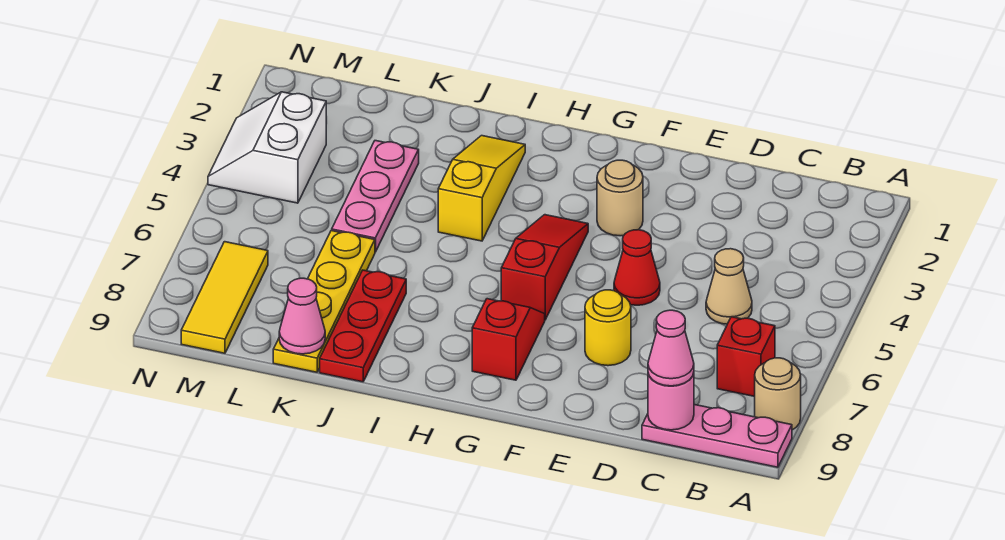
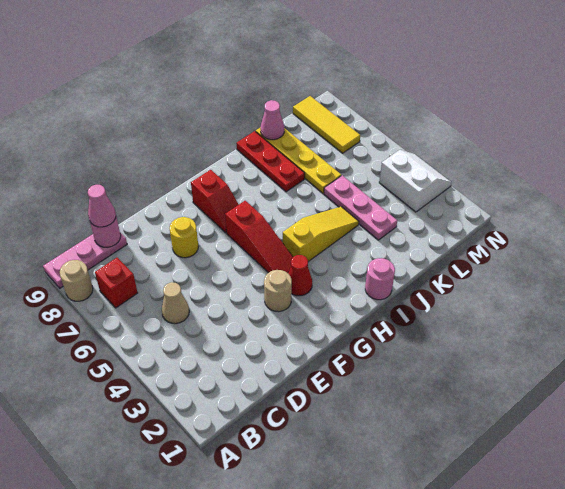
red cone E5 level 1 -> red cone G3 level 1
none -> pink round brick I1 level 1
yellow slope I2:I4 level 1 top 4 -> yellow slope H4:J4 level 1 top H

